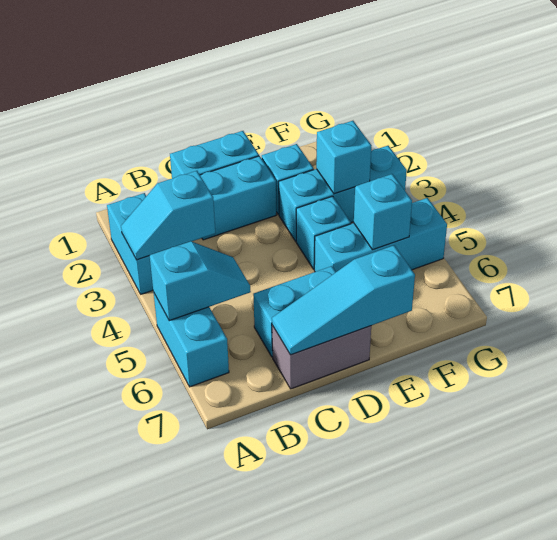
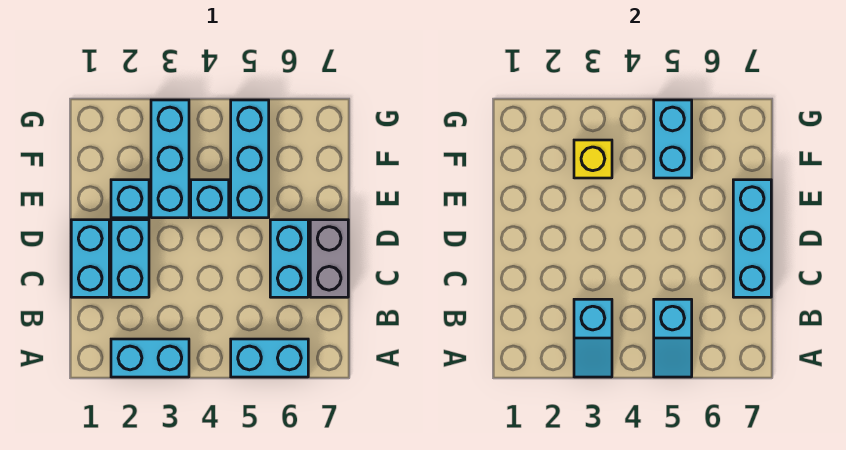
cyan slope A5:B5 level 2 top A -> cyan slope A5:B5 level 2 top B
cyan slope C7:E7 level 2 top E -> cyan brick C7:E7 level 2
cyan brick F3 level 2 -> yellow brick F3 level 2
cyan brick F5 level 2 -> cyan brick F5:G5 level 2

